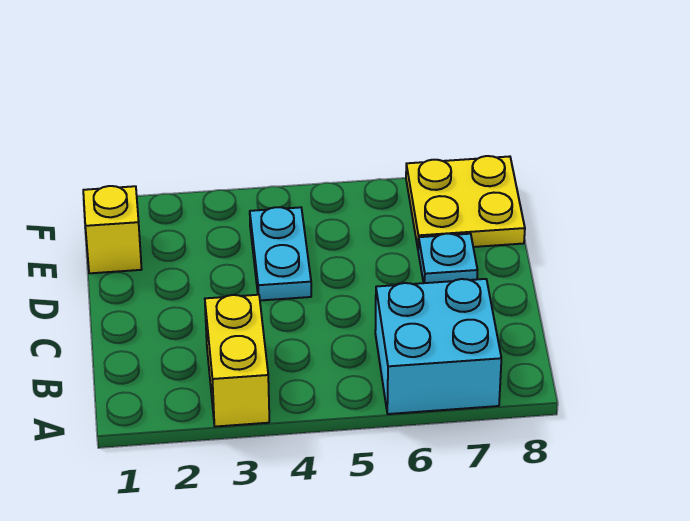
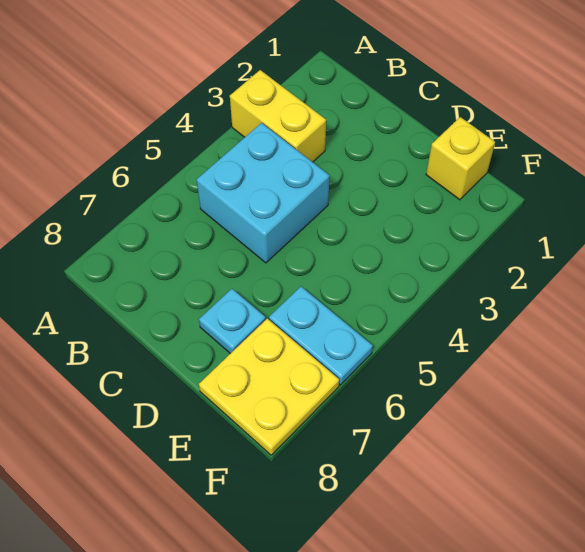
cyan brick A6:B7 level 1 -> cyan brick B4:C5 level 1
cyan plate D4:E4 level 1 -> cyan plate E6:F6 level 1

